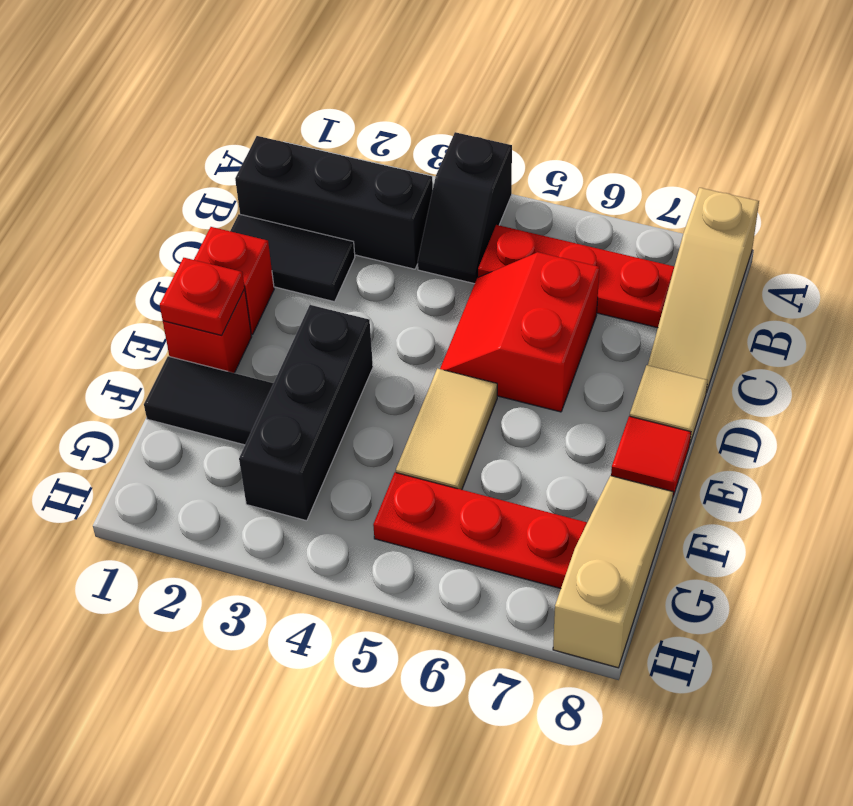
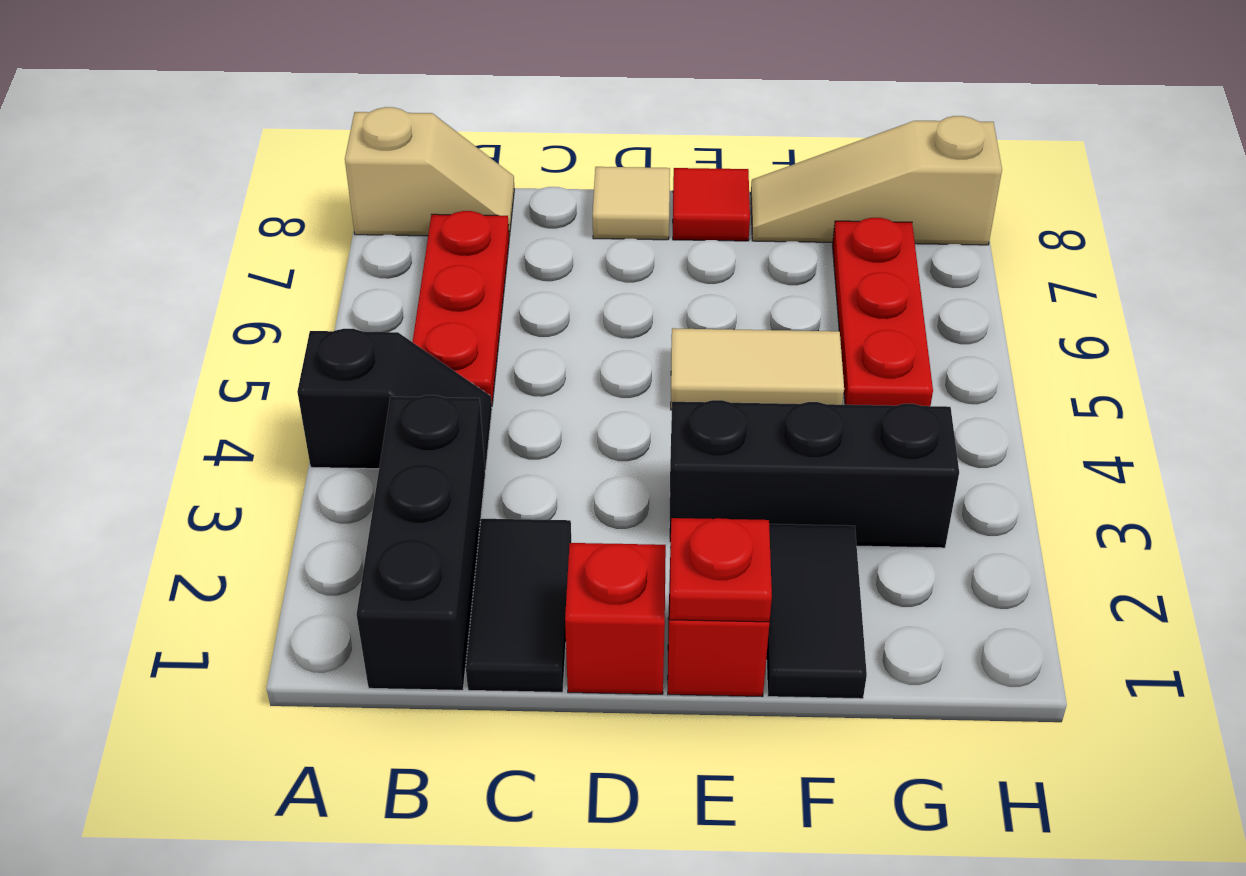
tan slope A8:C8 level 1 top A -> tan slope A8:B8 level 1 top A
red slope C5:D6 level 1 top 6 -> none

